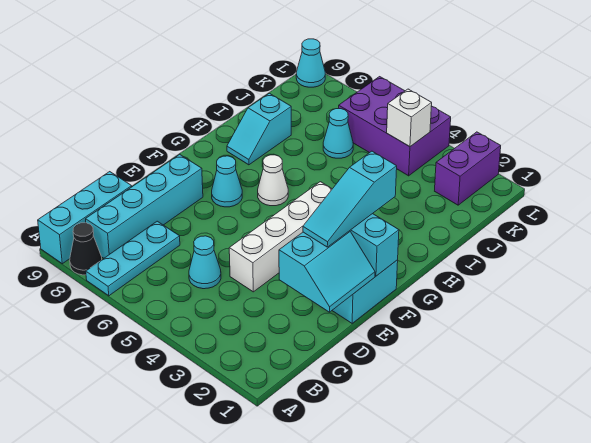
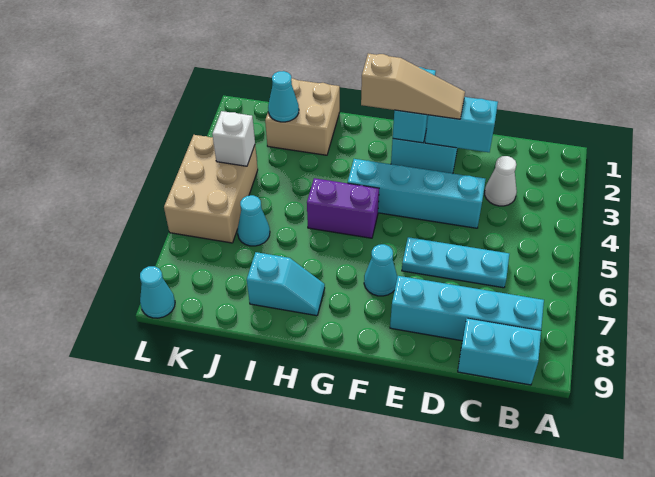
cyan plate A7:C7 level 1 -> cyan plate C6:E6 level 1
black cone A8 level 1 -> none
cyan brick A9:C9 level 1 -> cyan brick B9:C9 level 1
cyan cone C5 level 1 -> cyan cone J2 level 2
white brick D4:G4 level 1 -> cyan brick D4:G4 level 1
cyan slope E2:G2 level 3 top G -> tan slope E2:G2 level 3 top G
white cone G6 level 1 -> white cone C3 level 1
none -> tan brick I1:J2 level 1
purple brick K2:L2 level 1 -> purple brick G5:H5 level 1
purple brick K4:L6 level 1 -> tan brick K4:L6 level 1

